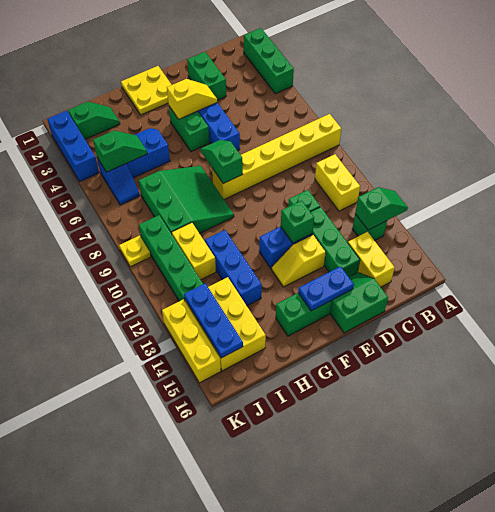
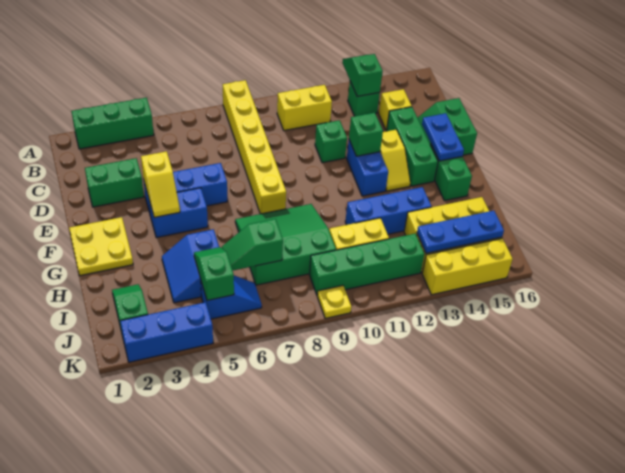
yellow brick C14:C15 level 1 -> yellow brick C14 level 1
green brick D12:D14 level 1 -> green brick D14:F14 level 1
yellow slope E4:F4 level 2 top F -> yellow slope E4:F4 level 2 top E
green brick F4:F5 level 1 -> blue brick F4:F5 level 1
green slope F7:F8 level 2 top 8 -> green slope I6:I7 level 2 top 7

